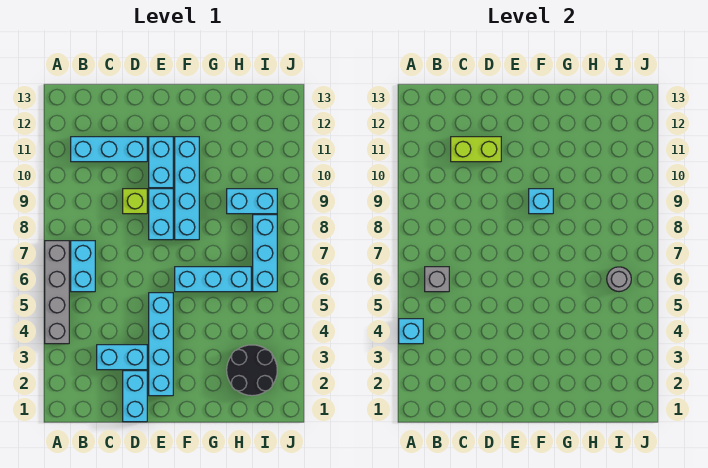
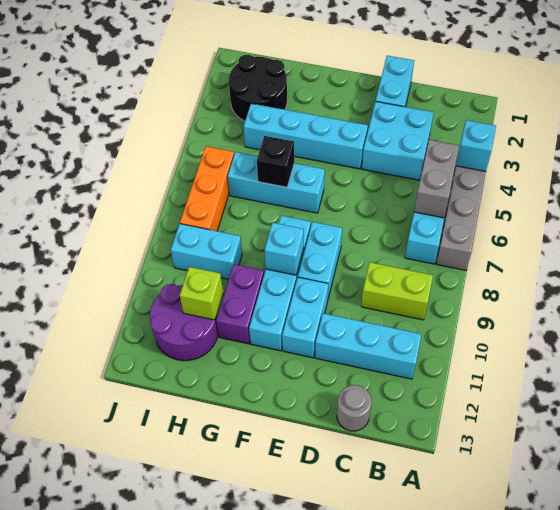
grey brick B6 level 2 -> grey brick B5:B6 level 2
cyan brick C3:D3 level 1 -> cyan brick C3:D4 level 1
lime brick C11:D11 level 2 -> lime brick B9:C9 level 1
lime brick D9 level 1 -> lime brick H11 level 2
cyan brick E2:E5 level 1 -> cyan brick E4:H4 level 1
none -> black brick G6 level 2
none -> purple brick G10:G11 level 1
none -> purple round brick H11:I12 level 1
cyan brick I6:I8 level 1 -> orange brick I6:I8 level 1
grey round brick I6 level 2 -> grey round brick C13 level 1

